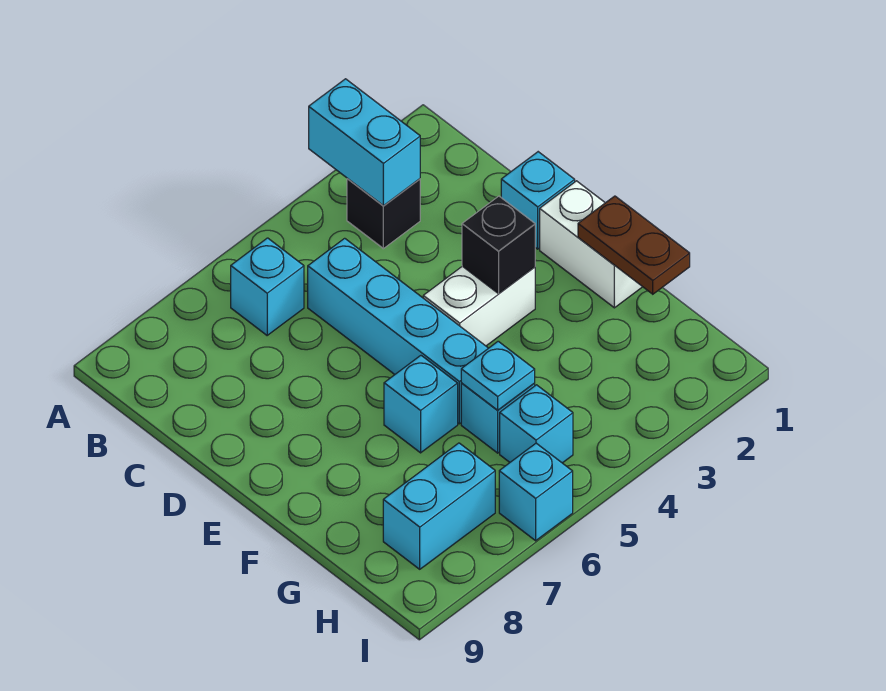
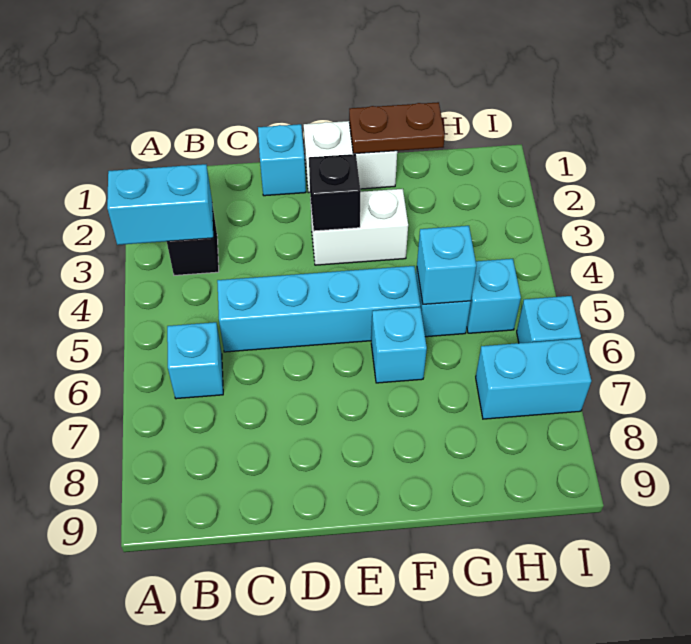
white brick E3:E4 level 1 -> white brick E3:F3 level 1
cyan plate G5 level 2 -> cyan brick G5 level 2
cyan brick H7:H8 level 1 -> cyan brick H7:I7 level 1

